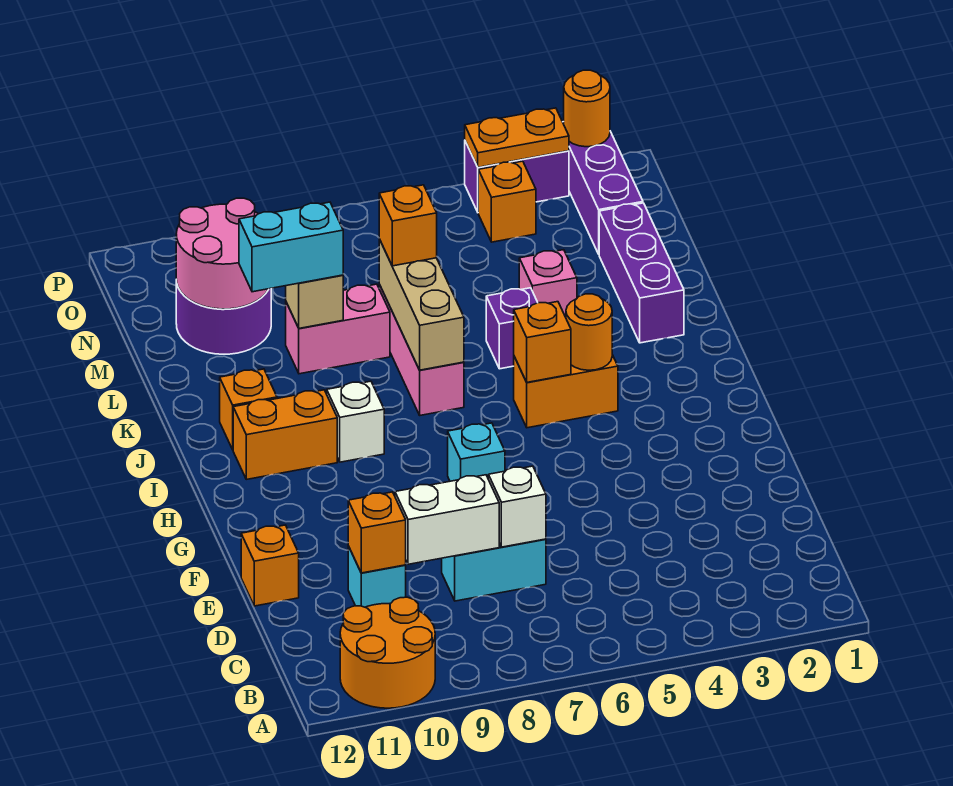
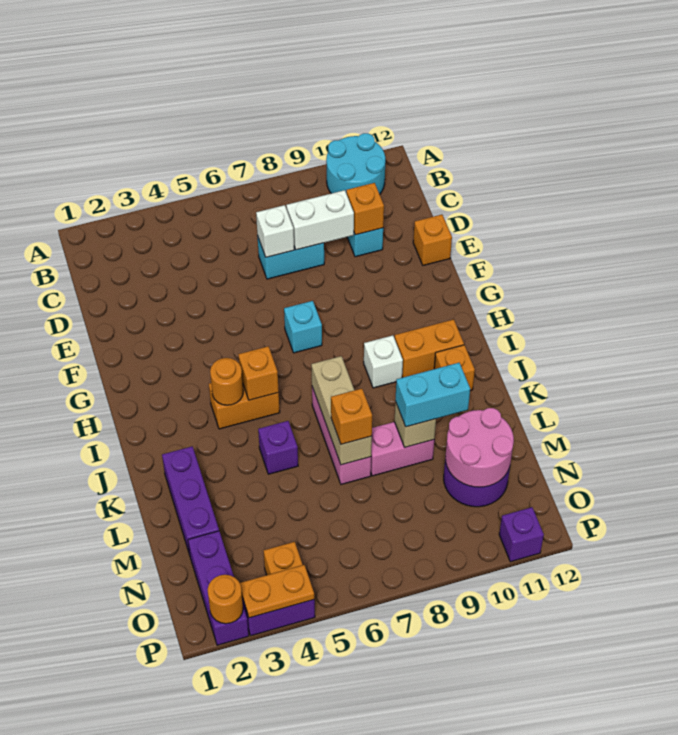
orange round brick A10:B11 level 1 -> cyan round brick A10:B11 level 1
pink brick L4 level 1 -> none
none -> purple brick P11 level 1

